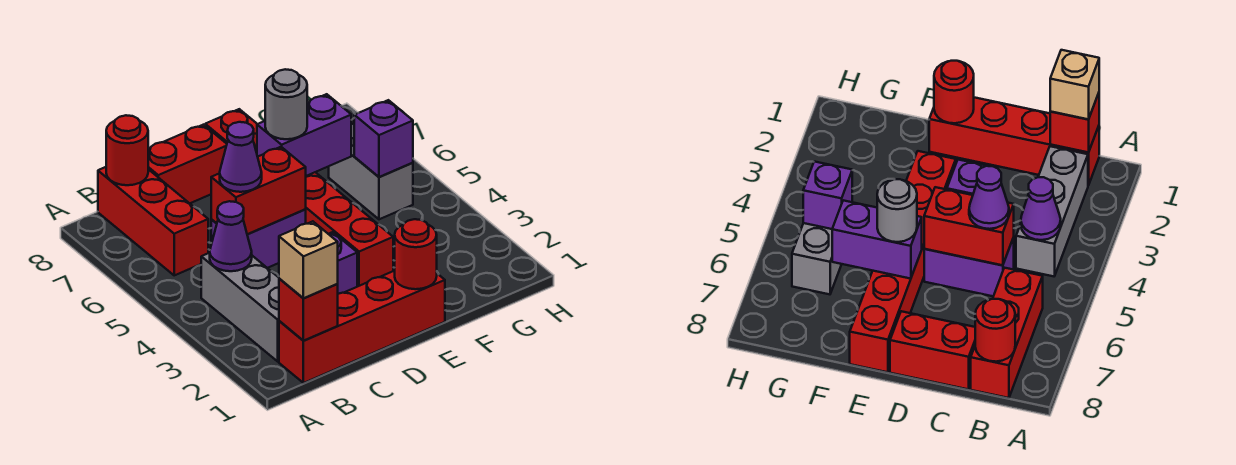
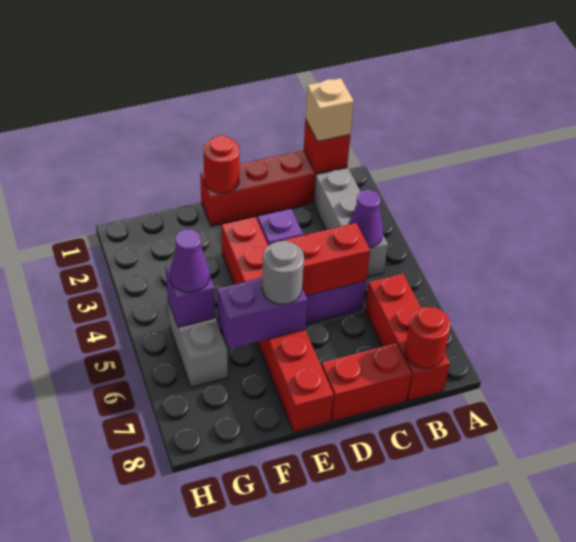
purple cone C5 level 3 -> purple cone G5 level 3

